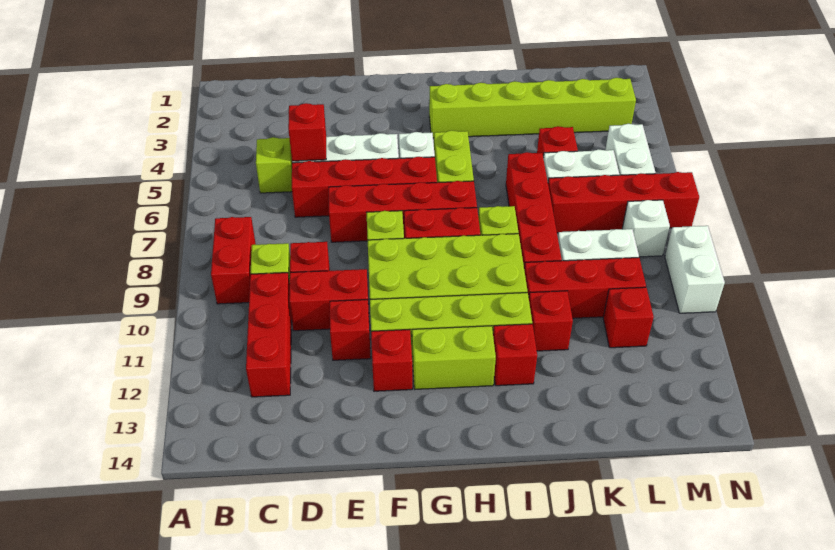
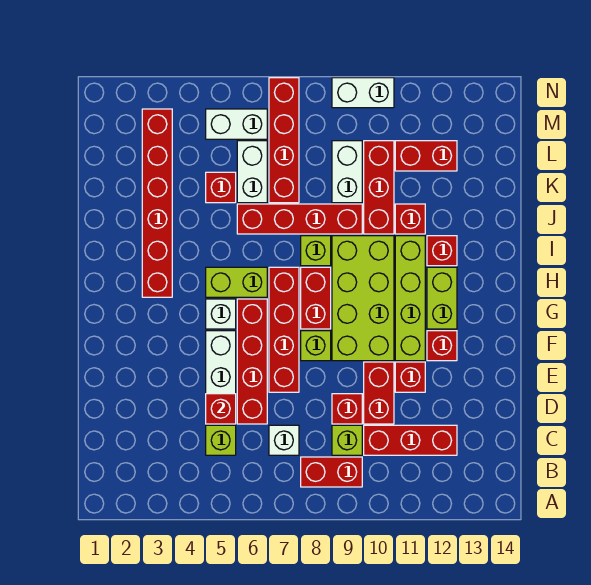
lime brick H3:M3 level 1 -> red brick H3:M3 level 1
red brick L11 level 1 -> red brick L11:L12 level 1
white brick M8 level 1 -> white brick C7 level 1

